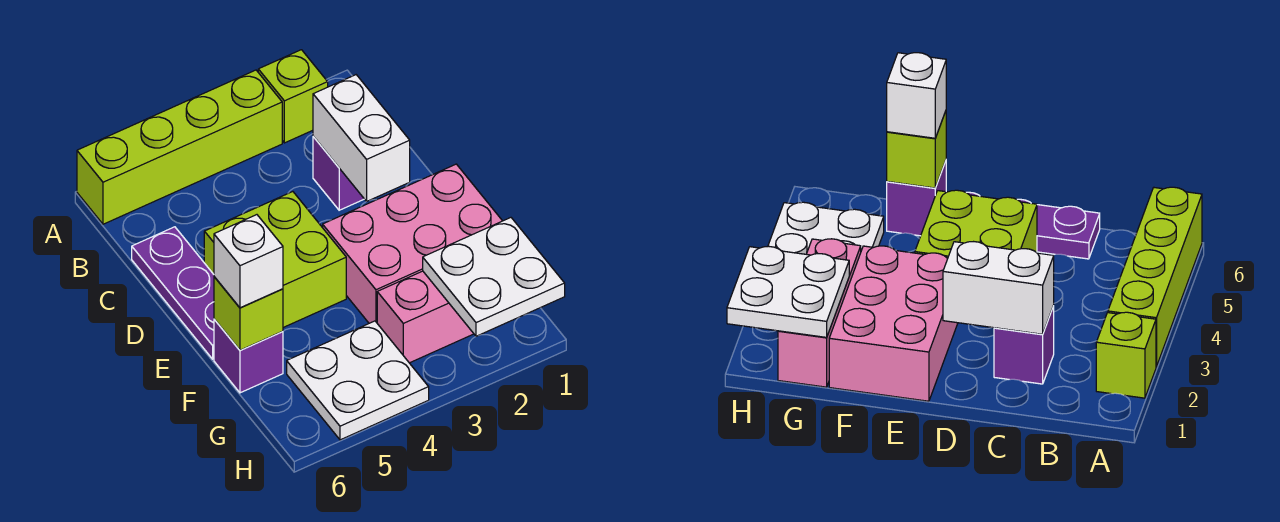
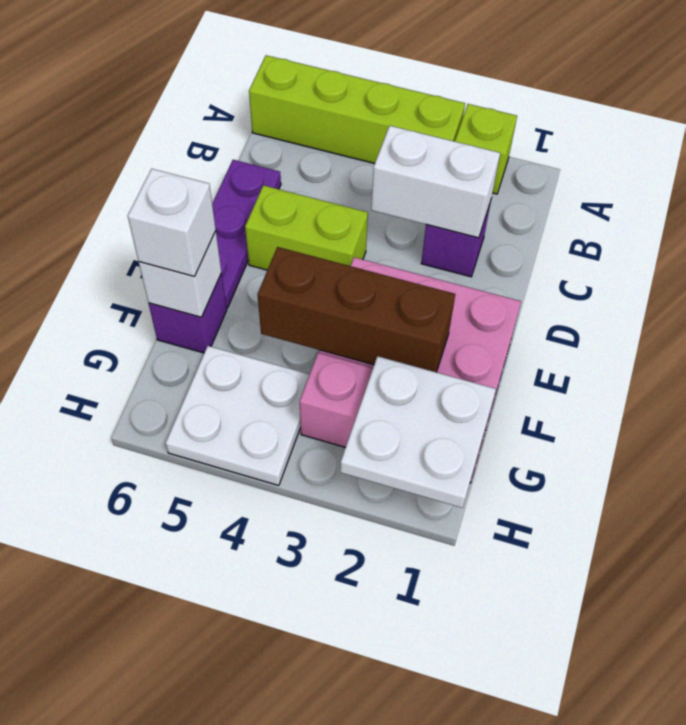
white brick C2:D2 level 2 -> white brick C2:C3 level 2
lime brick D4:E5 level 1 -> lime brick D4:D5 level 1
none -> brown brick F2:F4 level 2
lime brick F6 level 2 -> white brick F6 level 2

